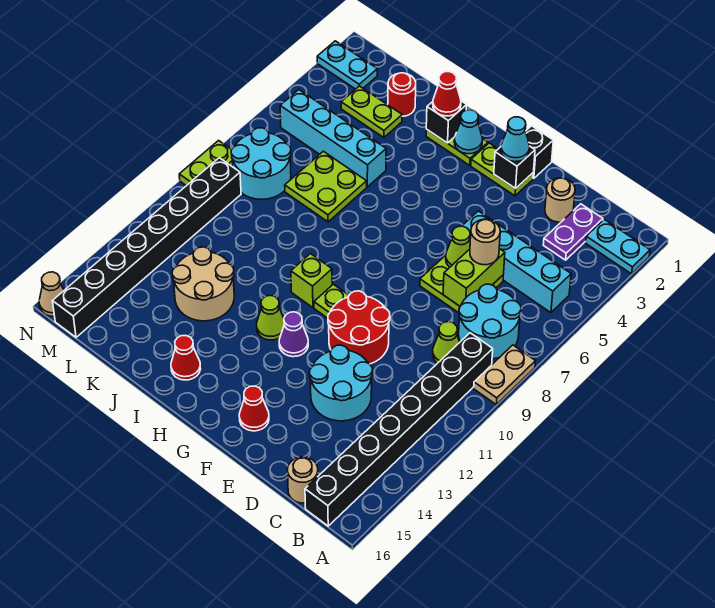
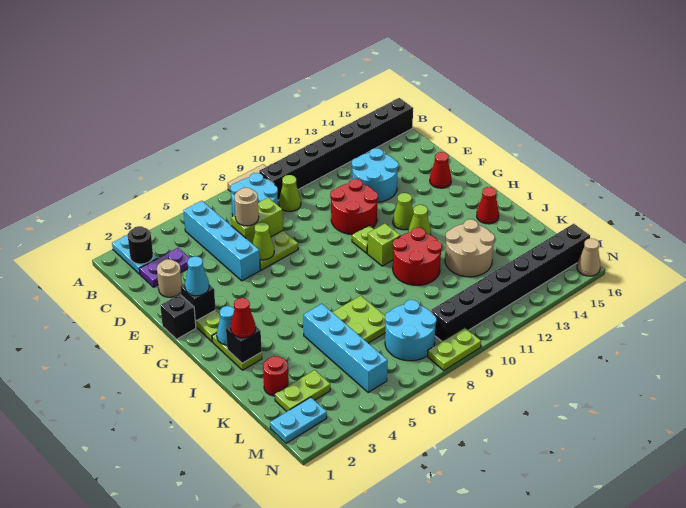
none -> black round brick B2 level 2
tan round brick C16 level 1 -> none
purple cone G12 level 1 -> lime cone G12 level 1
none -> red round brick I10:J11 level 1
lime plate K3:L3 level 1 -> lime plate L2:L3 level 1
cyan plate M2:N2 level 1 -> cyan plate M1:M2 level 1

